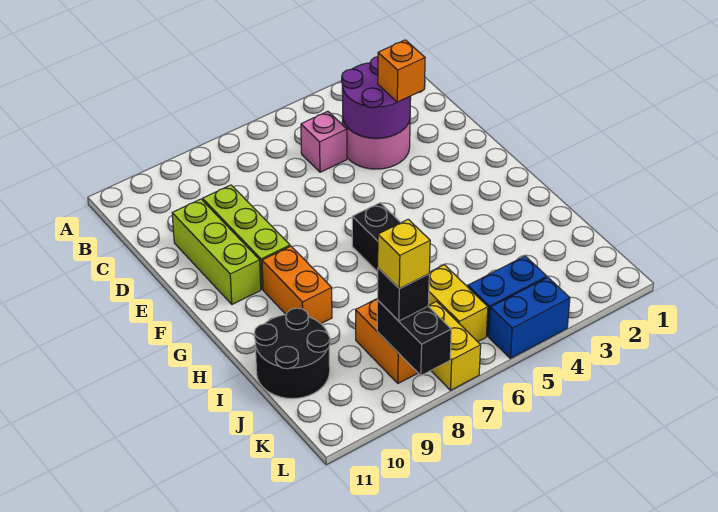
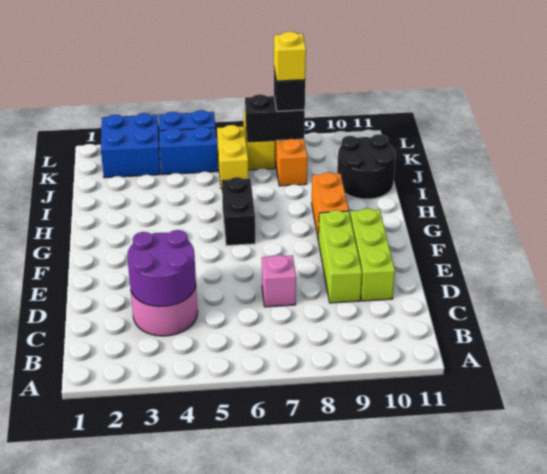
pink brick C5 level 1 -> pink brick D7 level 1
orange brick D3 level 3 -> none
none -> blue brick K2:L3 level 1
black brick K8:L8 level 2 -> black brick K7:K8 level 2

